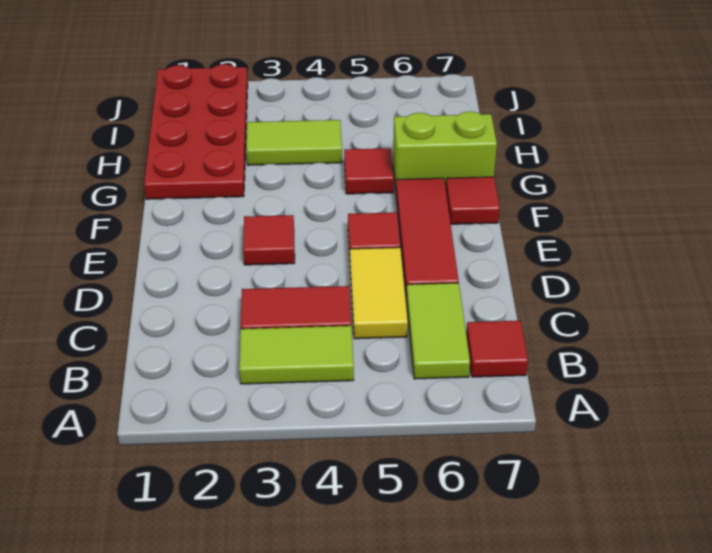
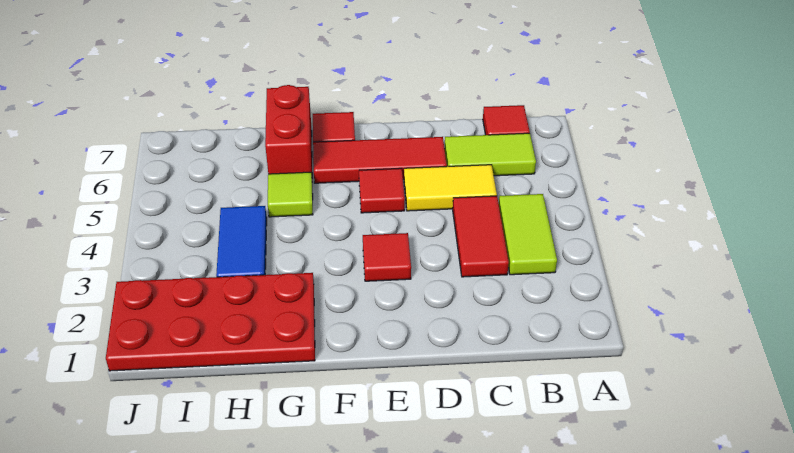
red tile G5 level 1 -> lime tile G5 level 1
lime brick G6:G7 level 1 -> red brick G6:G7 level 1
lime tile H3:H4 level 1 -> blue tile H3:H4 level 1

